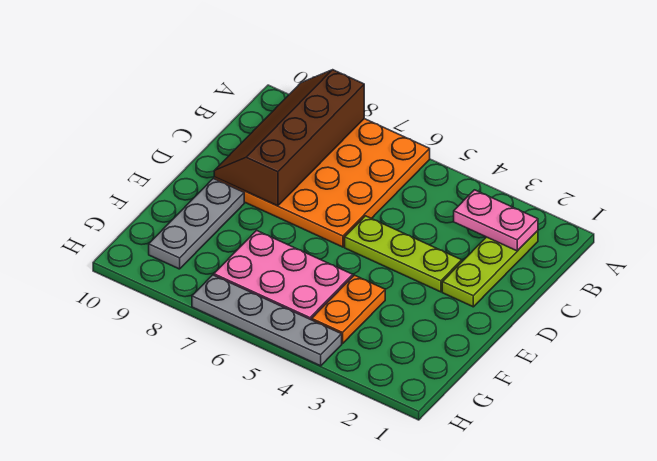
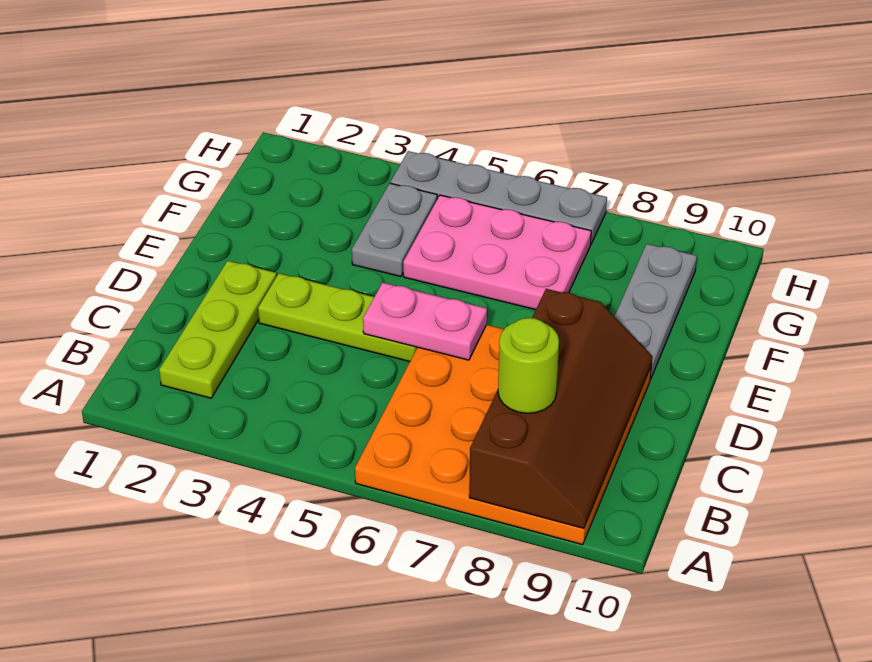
pink plate B2:B3 level 2 -> pink plate D5:D6 level 2
none -> lime round brick B8 level 3
orange plate F4:G4 level 1 -> grey plate F4:G4 level 1

